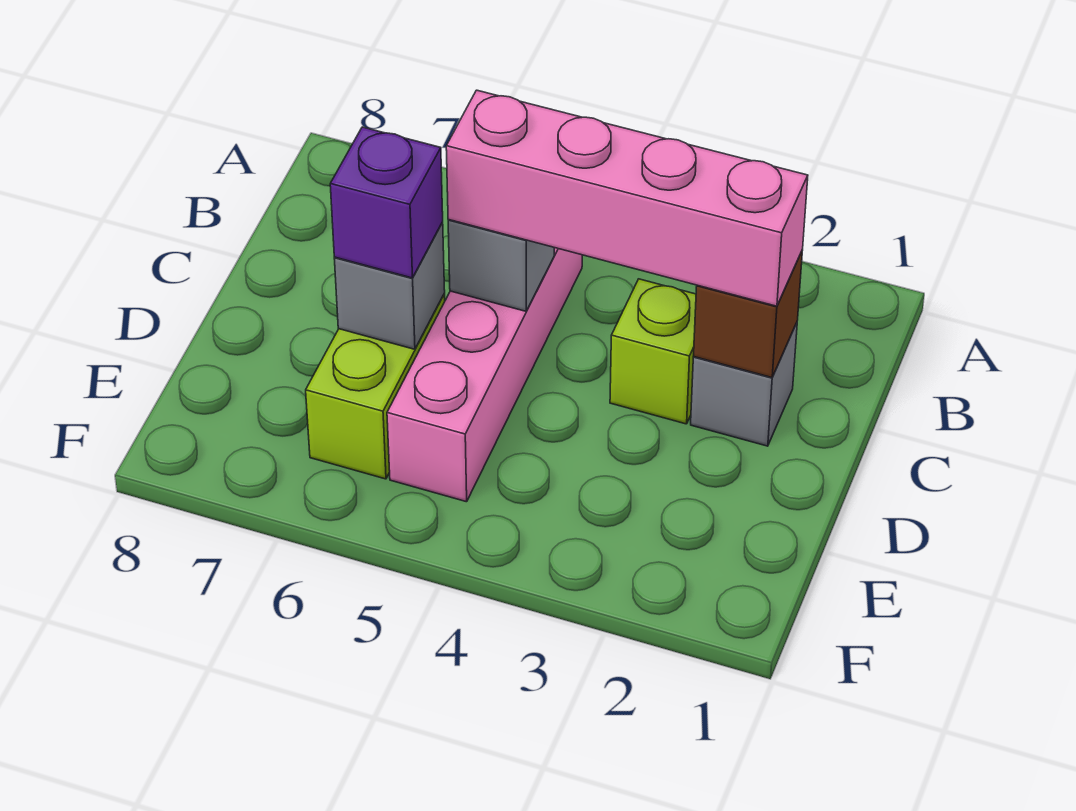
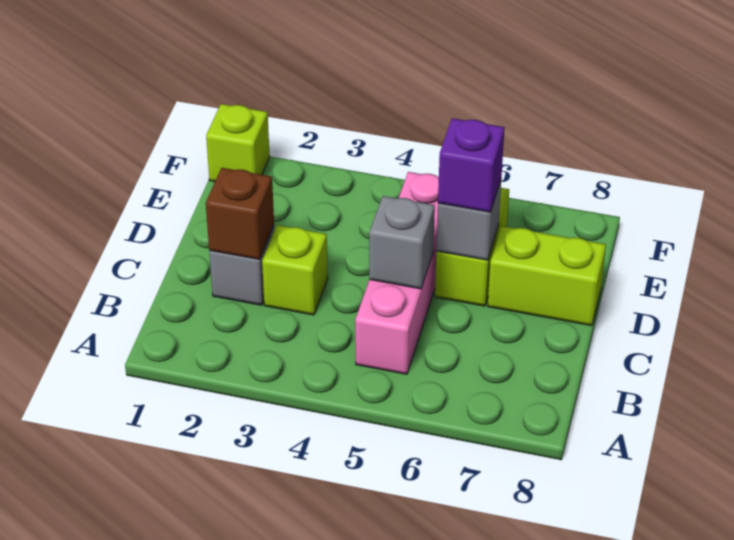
pink brick C2:C5 level 3 -> none
none -> lime brick D7:D8 level 1
none -> lime brick F1 level 1

